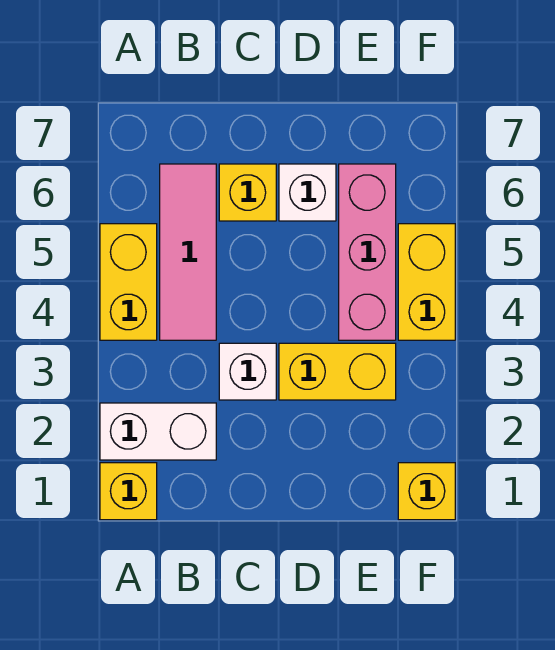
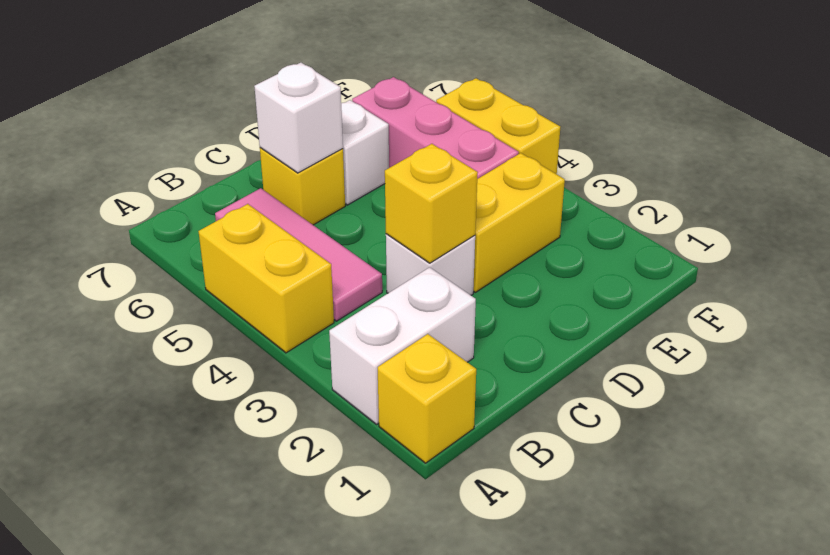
none -> white brick C6 level 2
yellow brick F1 level 1 -> yellow brick C3 level 2

